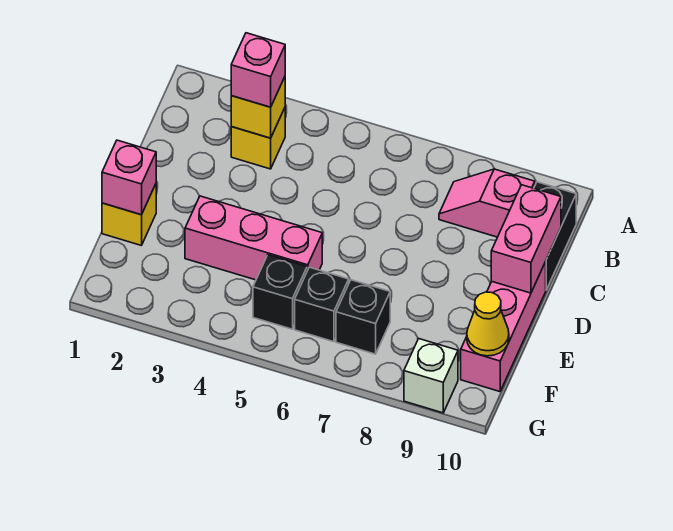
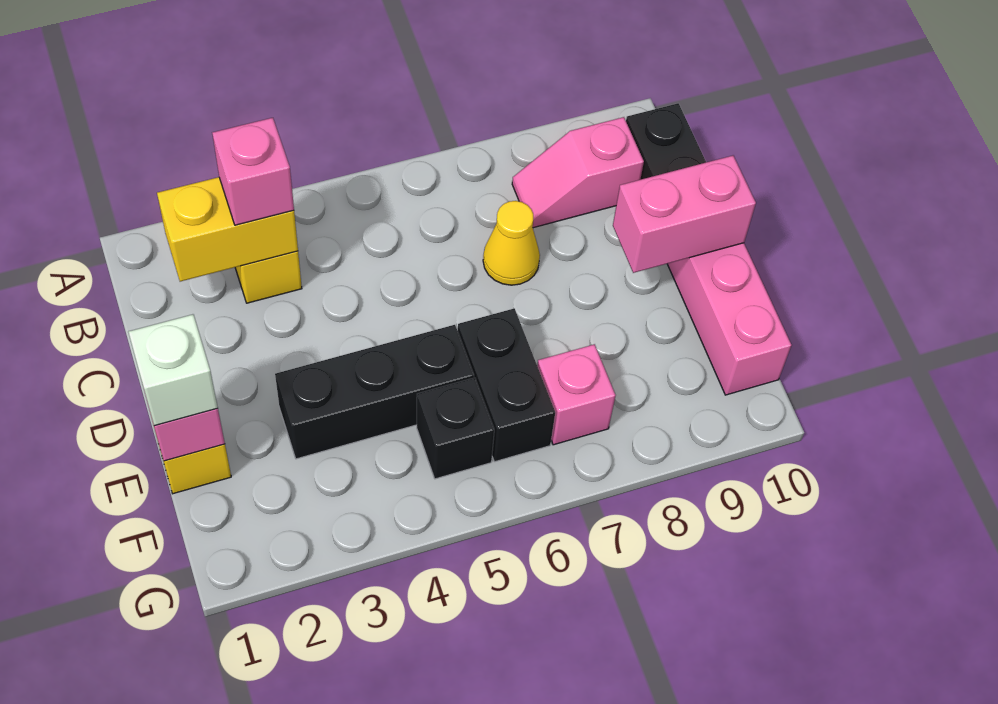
yellow brick B3 level 2 -> yellow brick B2:B3 level 2
pink brick C10:D10 level 2 -> pink brick D9:D10 level 2
pink brick E3:E5 level 1 -> black brick E3:E5 level 1
black brick F6 level 1 -> black brick E6:F6 level 1
black brick F7 level 1 -> pink brick F7 level 1
yellow cone F10 level 2 -> yellow cone C7 level 1
white brick G9 level 1 -> white brick E1 level 3

